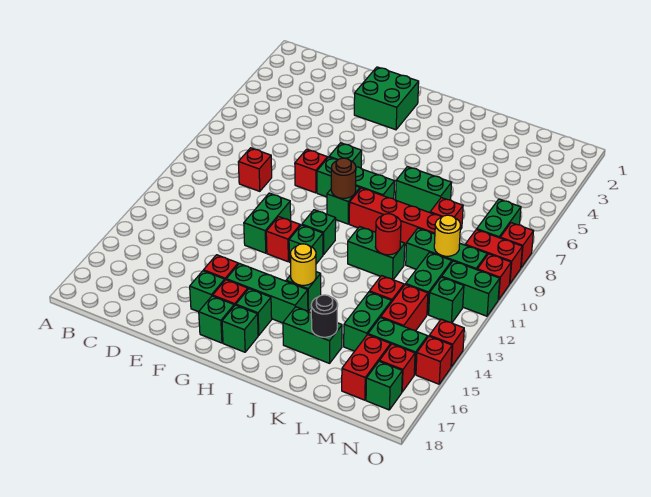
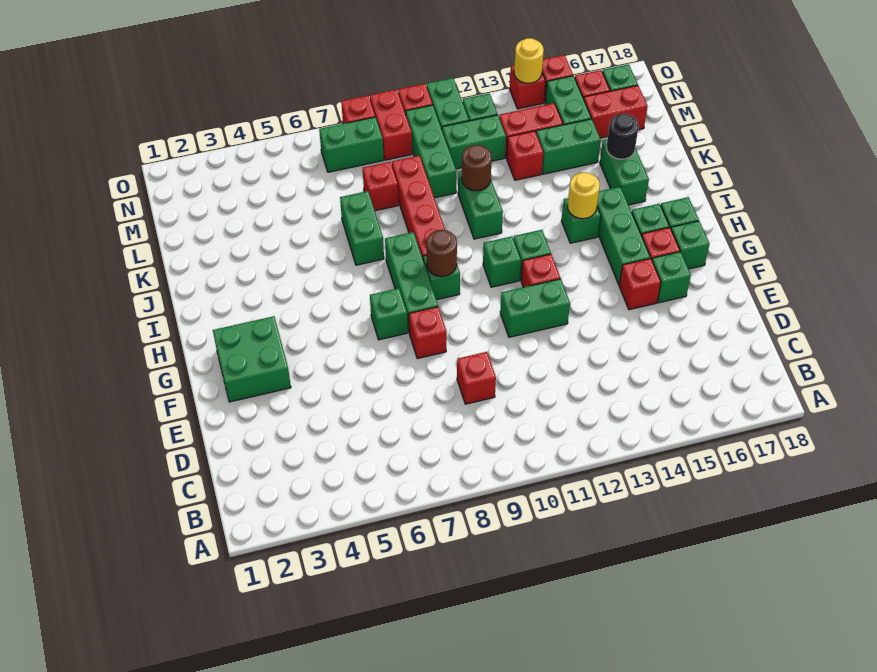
red round brick K11 level 2 -> brown round brick K11 level 2
yellow round brick M10 level 2 -> yellow round brick O14 level 2

